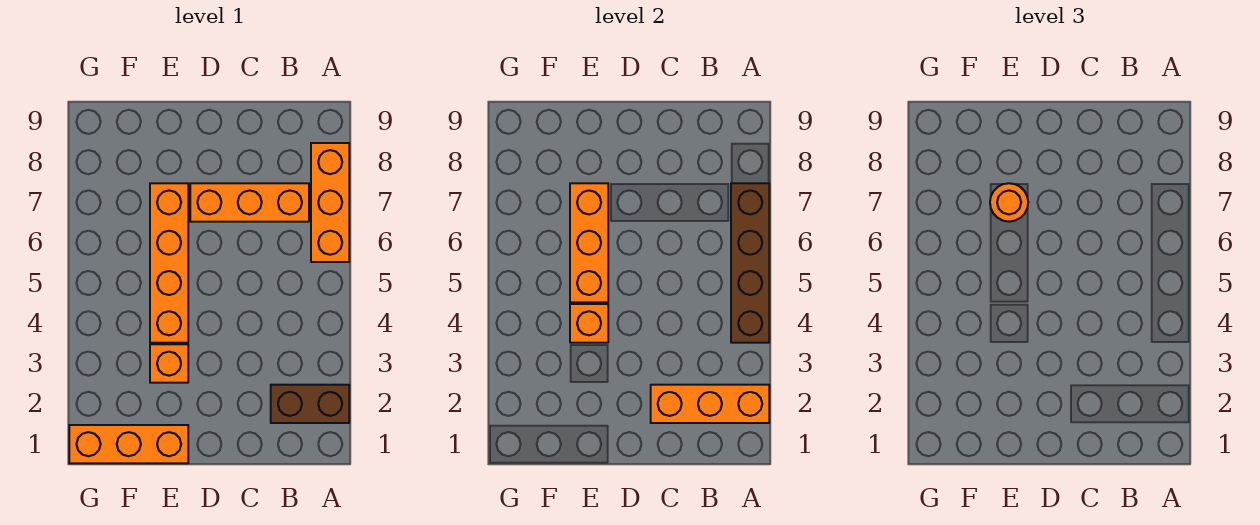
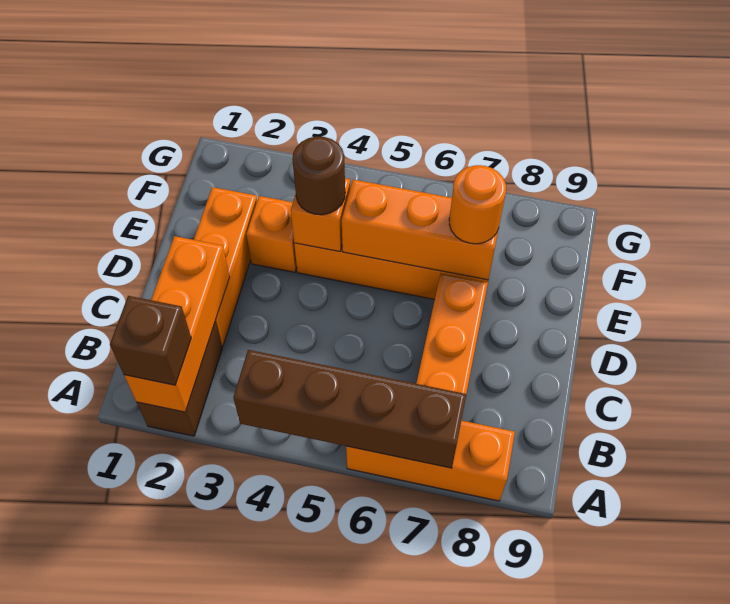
none -> brown brick A2 level 3
orange brick E1:G1 level 1 -> orange brick C2:E2 level 1
none -> brown round brick E4 level 3

